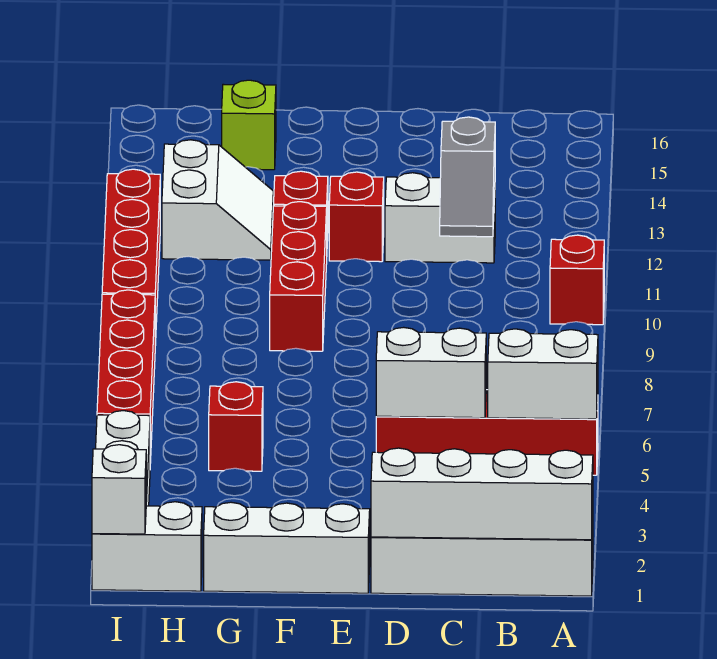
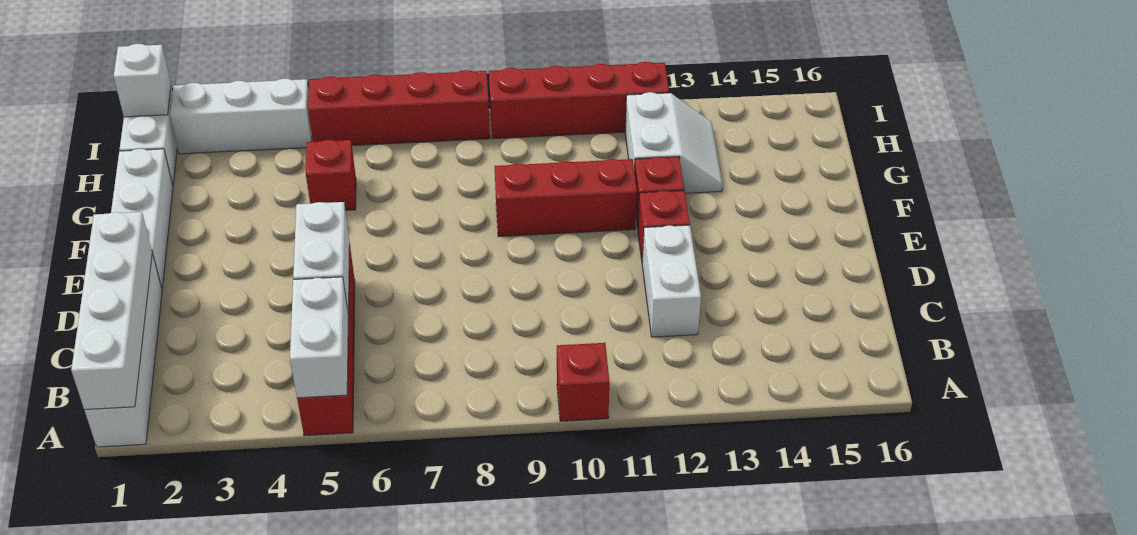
grey slope C11:C12 level 2 top 12 -> none
white slope G12:H13 level 1 top H -> white slope G12:H13 level 1 top 12
lime brick G15 level 1 -> none

